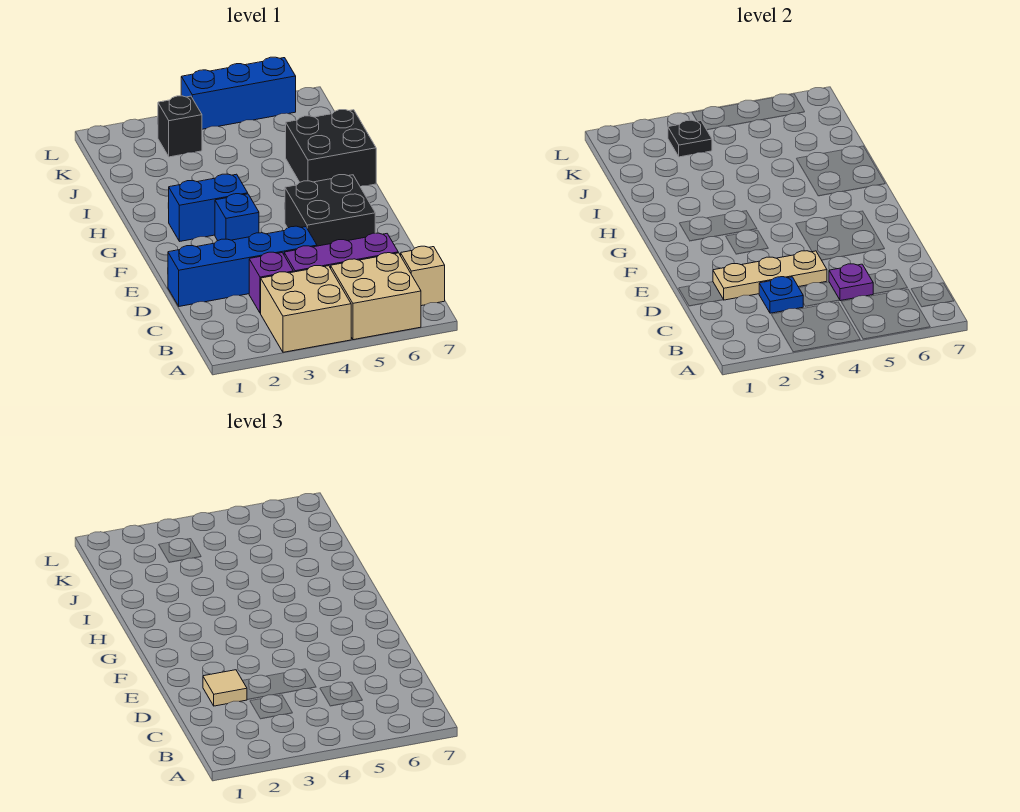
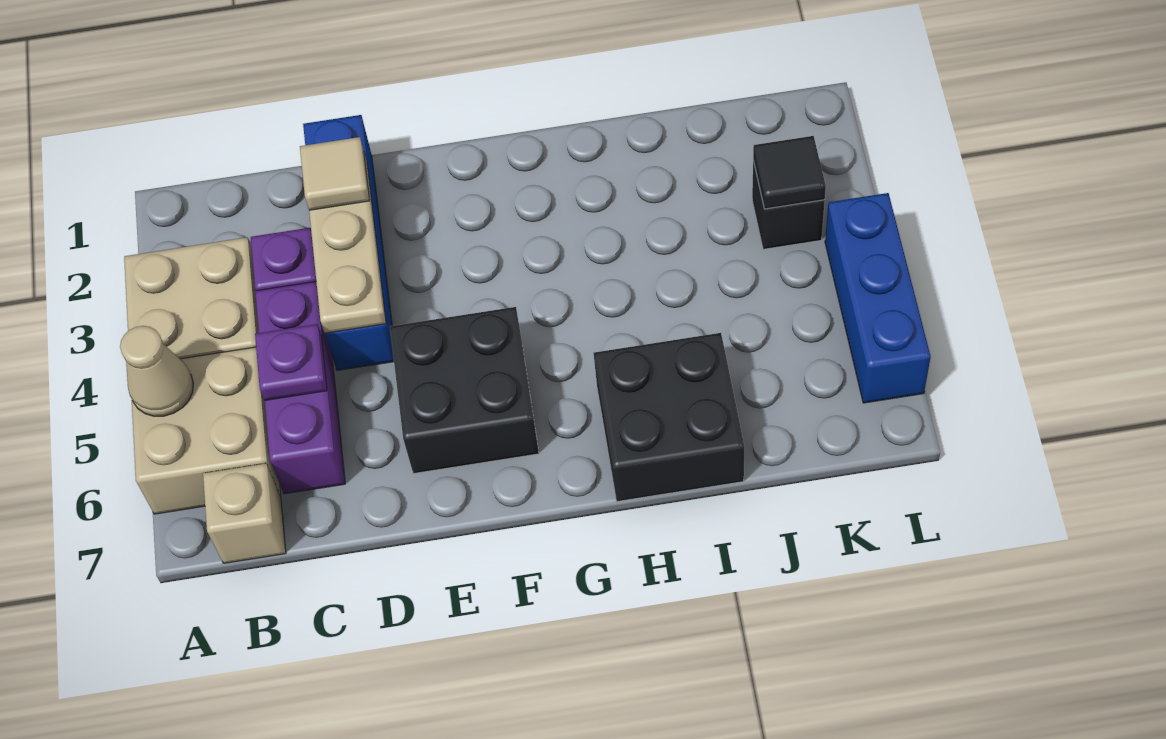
none -> tan cone A5 level 2
blue plate C3 level 2 -> none
blue brick F3 level 1 -> none
blue brick G2:G3 level 1 -> none
black plate K3 level 2 -> black tile K3 level 2

